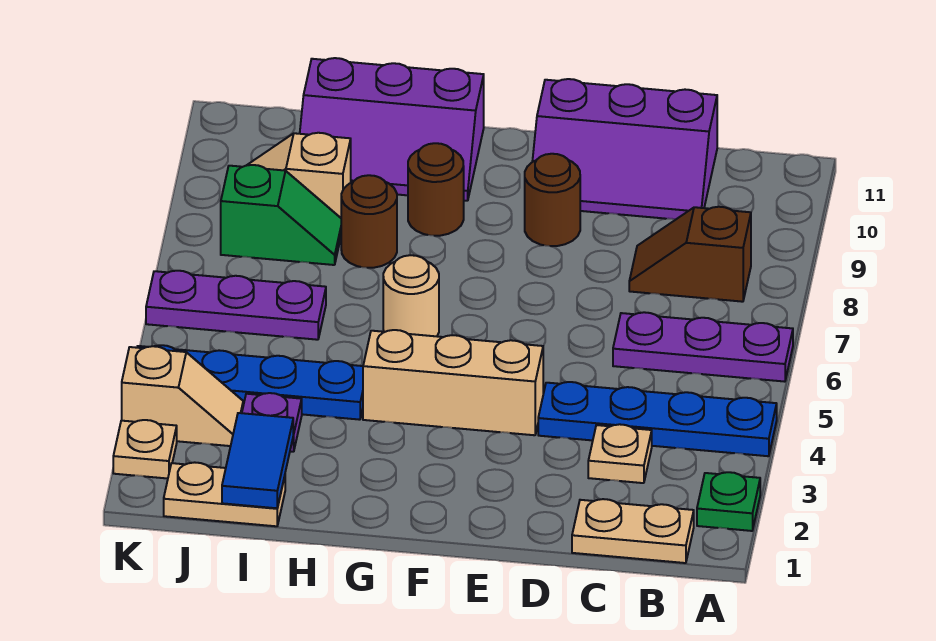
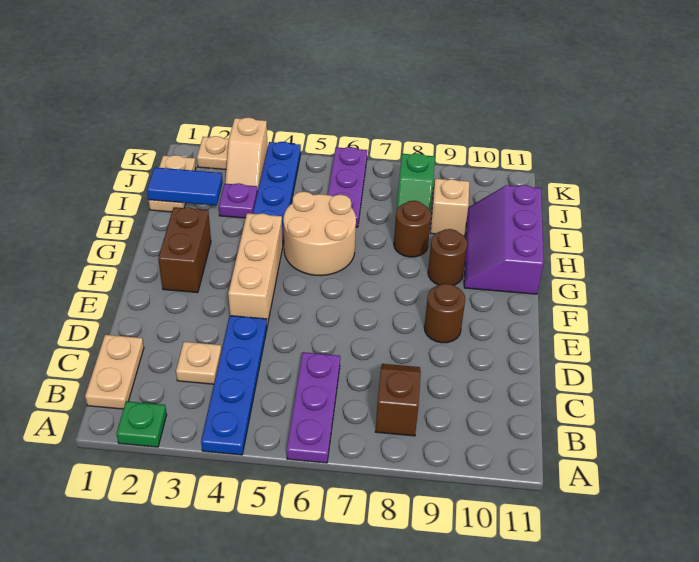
purple slope C10:E11 level 1 top 11 -> none
none -> brown brick F2:G2 level 1
tan round brick G6 level 1 -> tan round brick G5:H6 level 1

